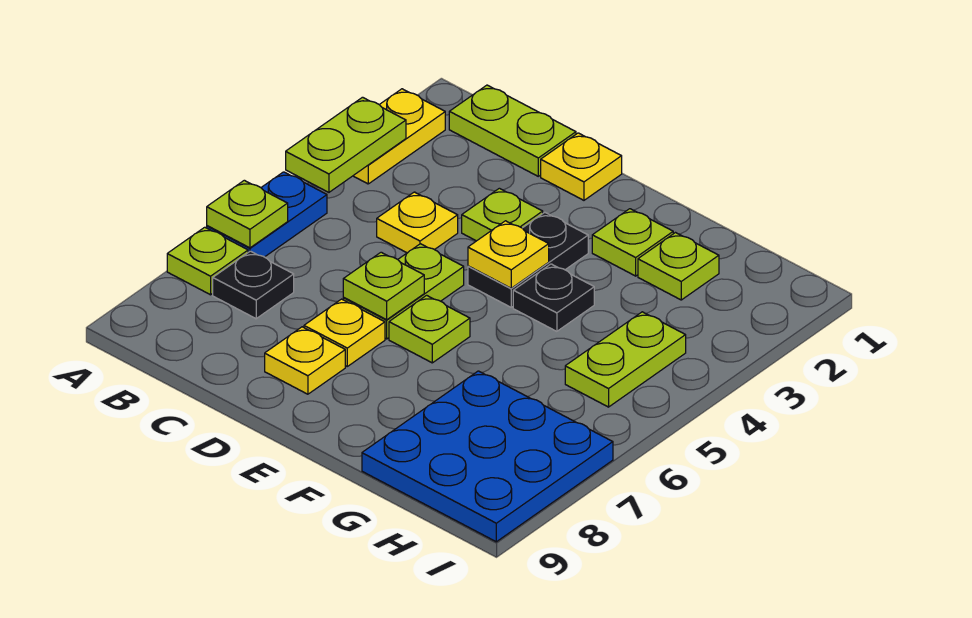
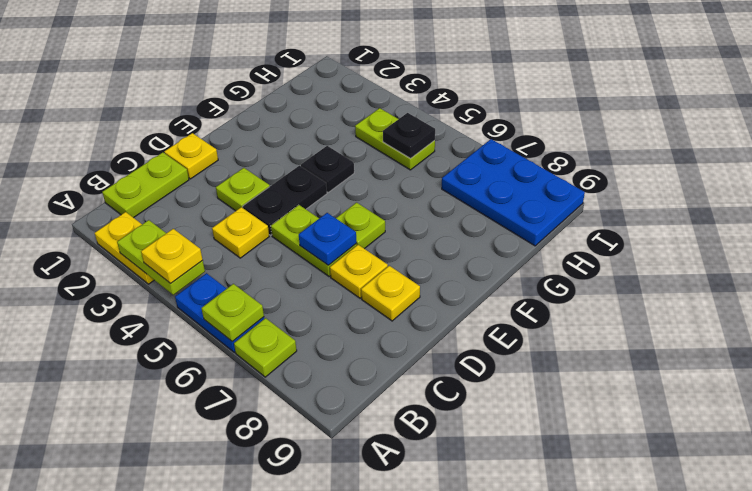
black plate B7 level 1 -> black plate H5 level 2
lime plate D6 level 2 -> blue plate D6 level 2
black plate E3:E4 level 1 -> black plate D4:E4 level 1
yellow plate E4 level 2 -> yellow plate A4 level 3
lime plate F2 level 1 -> none
lime plate G2 level 1 -> none
blue plate G7:I9 level 1 -> blue plate H7:I9 level 1

